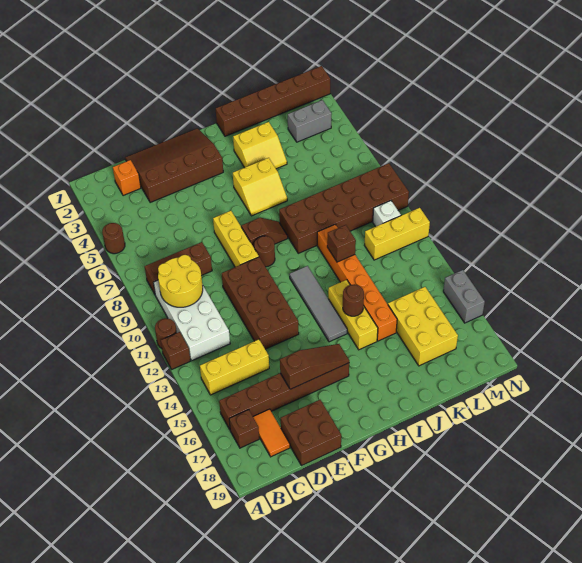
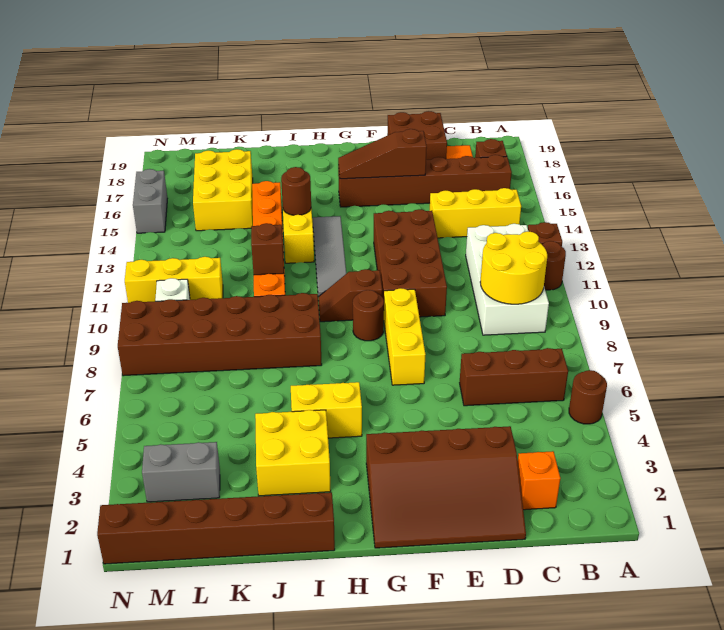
brown brick B8:D8 level 1 -> brown brick B6:D6 level 1
brown slope G8:H8 level 1 top G -> brown slope G10:H10 level 1 top G
yellow slope I3:J4 level 1 top 3 -> yellow brick I3:J4 level 1

